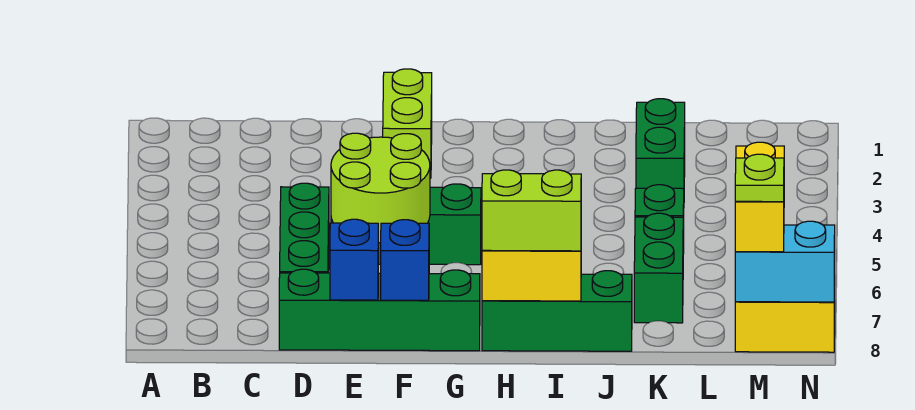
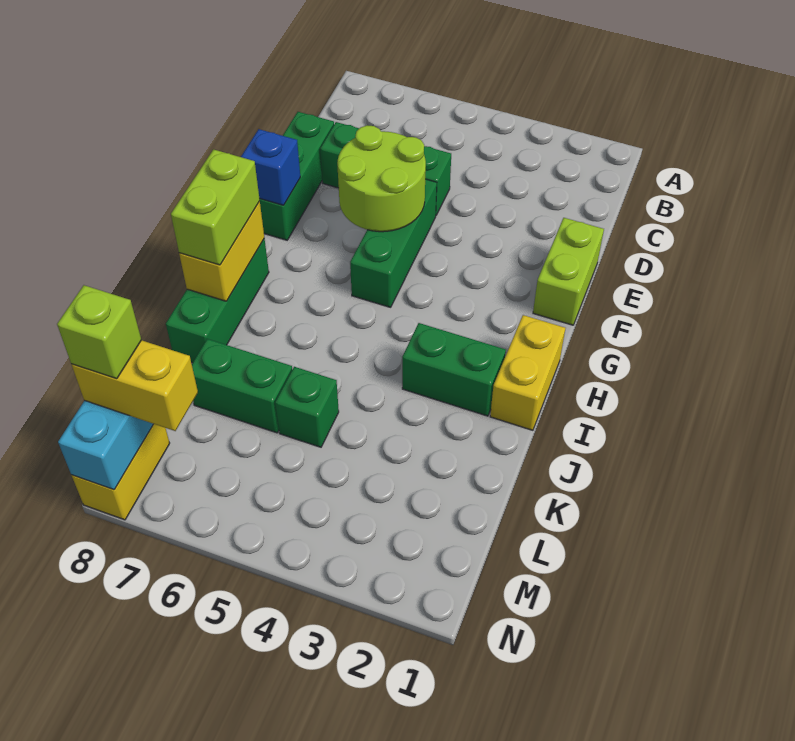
green brick D8:G8 level 1 -> green brick D8:F8 level 1
blue brick E8 level 2 -> none
lime brick F1:F2 level 1 -> lime brick E1:F1 level 1
none -> yellow brick H1:I1 level 1
green brick K2:K3 level 1 -> green brick I2:I3 level 1
lime plate M8 level 4 -> lime brick M8 level 4

